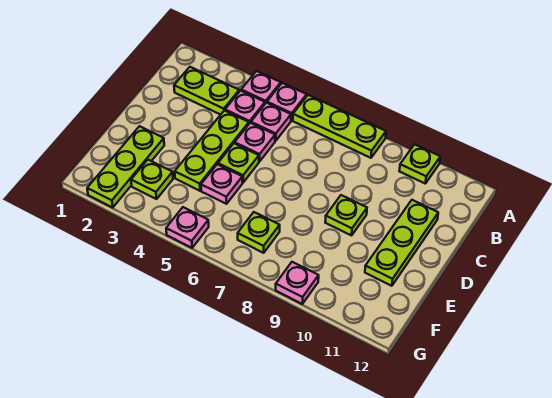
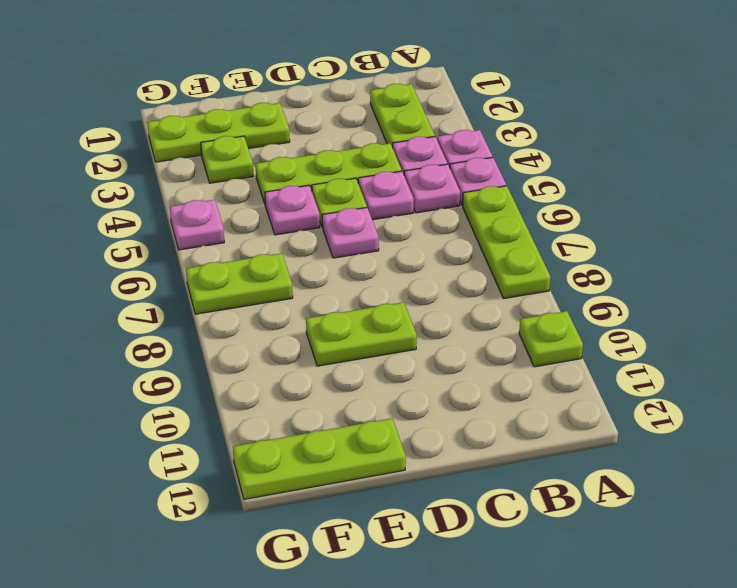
lime plate C11:E11 level 1 -> lime plate E12:G12 level 1
lime plate D9 level 1 -> lime plate D9:E9 level 1
lime plate F7 level 1 -> lime plate F7:G7 level 1
pink plate G9 level 1 -> pink plate D6 level 1

